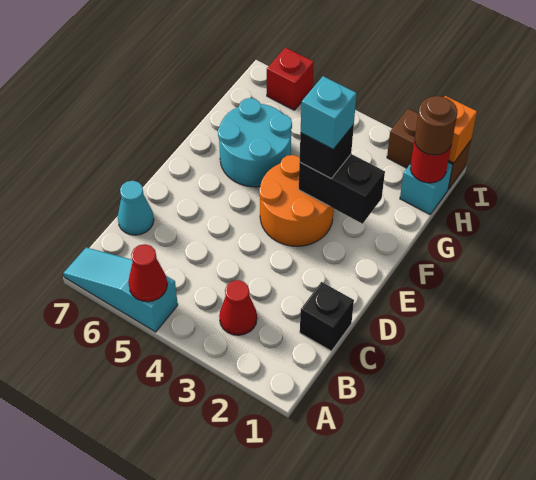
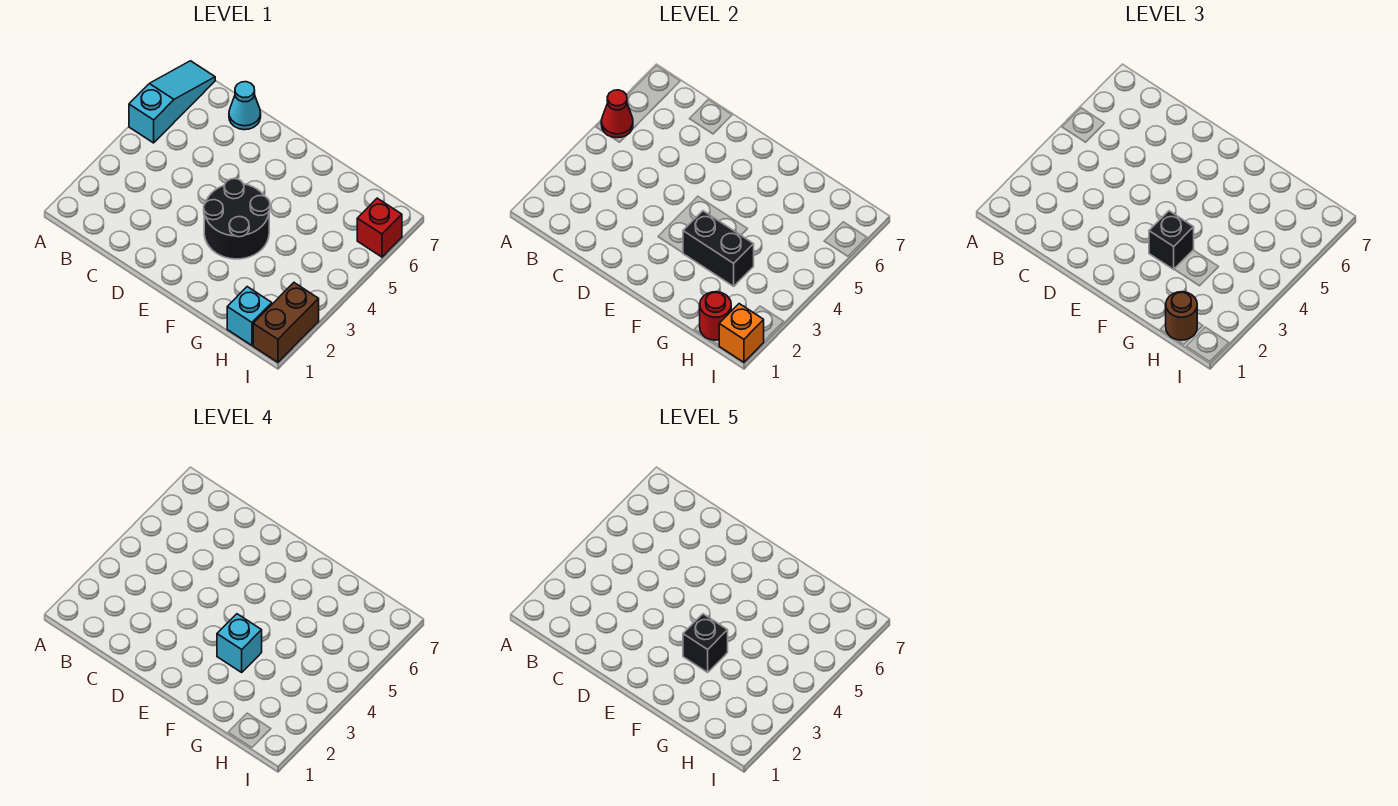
red cone B3 level 1 -> none
black brick C1 level 1 -> black brick F3 level 5
orange round brick E3:F4 level 1 -> black round brick E3:F4 level 1
black brick F2:F3 level 2 -> black brick F3:G3 level 2
cyan round brick F5:G6 level 1 -> none

